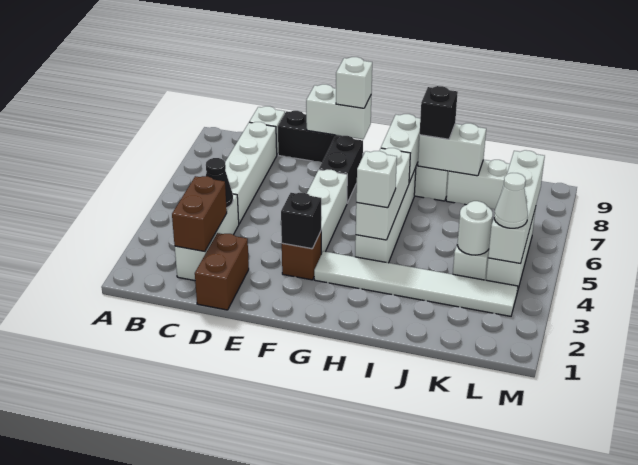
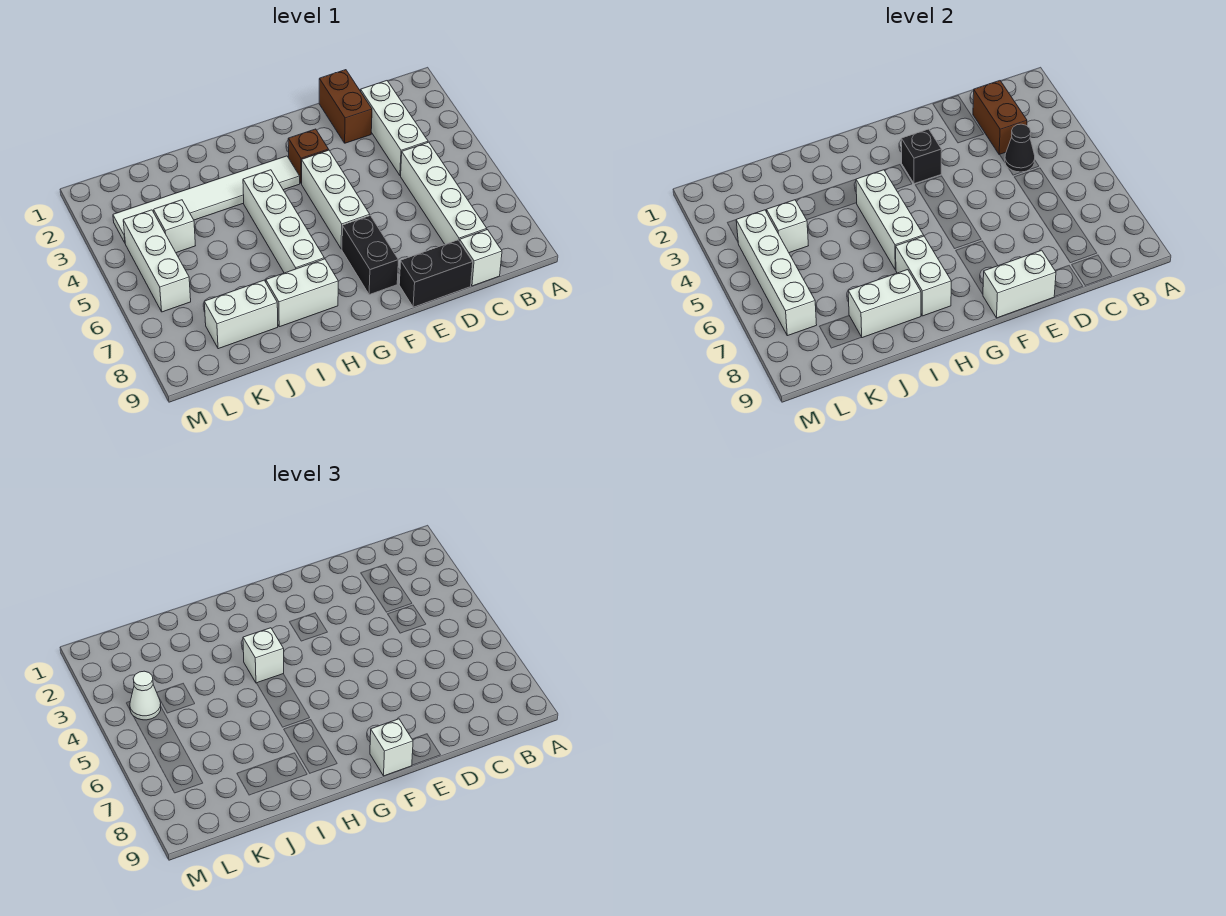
black brick I8 level 3 -> none
white round brick K4 level 2 -> white brick K4 level 2

